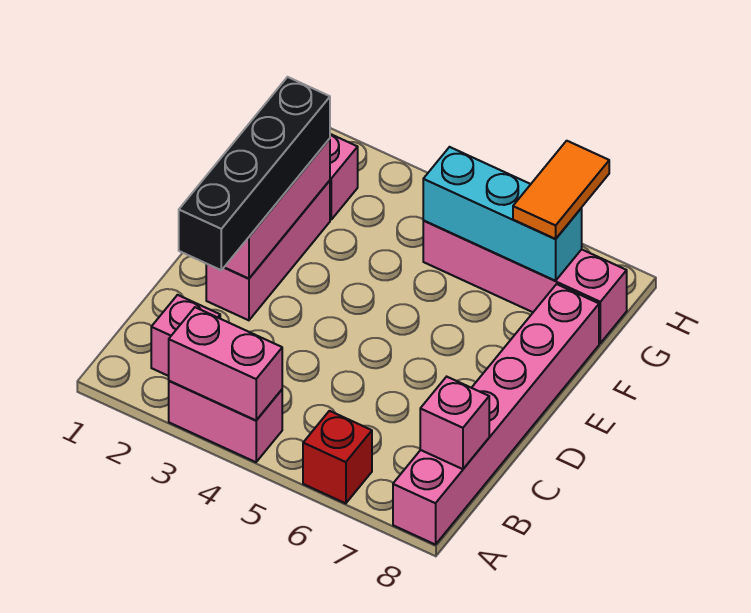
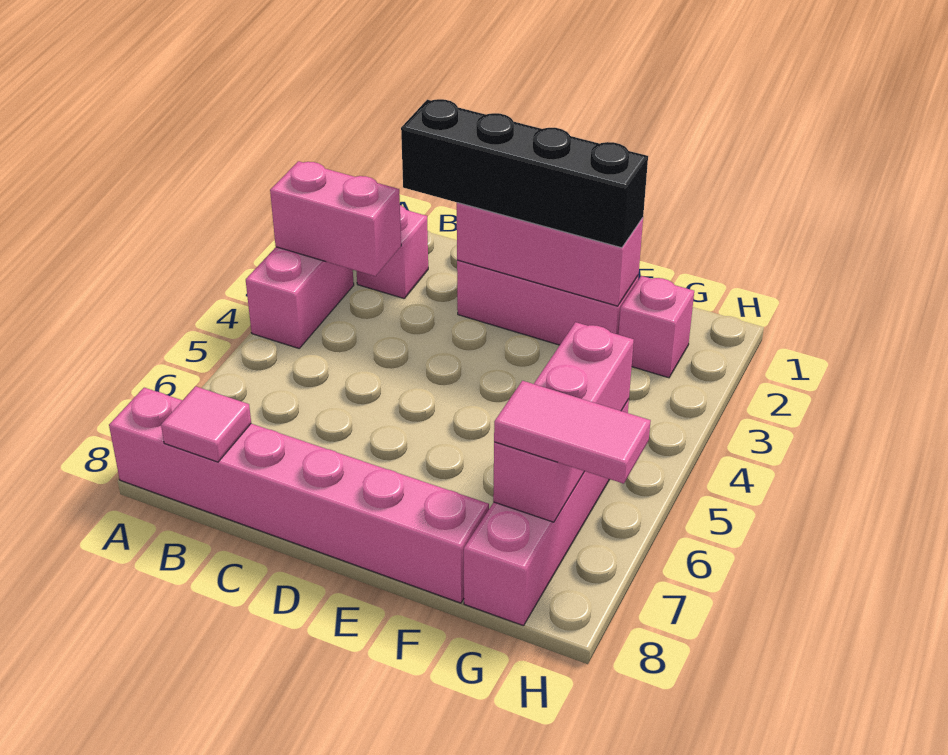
pink brick A3:A4 level 2 -> pink brick A3:B3 level 2
red brick A6 level 1 -> none
pink brick B8 level 2 -> pink tile B8 level 2
cyan brick G5:G7 level 2 -> pink brick G5:G7 level 2
orange tile G7:H7 level 3 -> pink tile G7:H7 level 3

